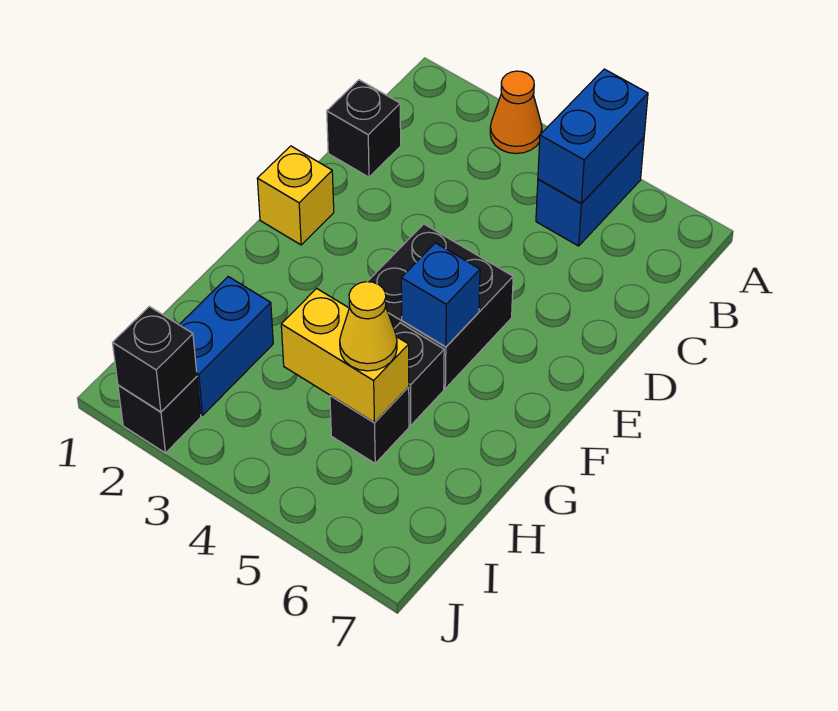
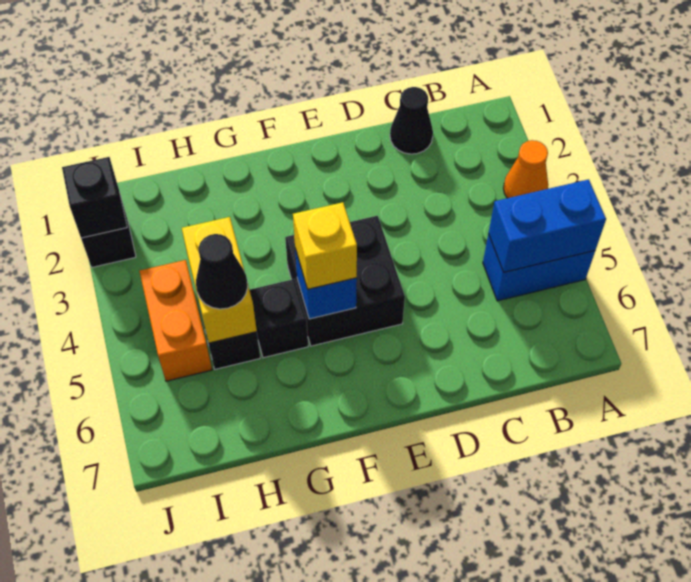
black brick C1 level 1 -> black cone C1 level 1
yellow brick E1 level 1 -> yellow brick F5 level 3
blue brick H2:I2 level 1 -> none
yellow cone H5 level 3 -> black cone H5 level 3
none -> orange brick I4:I5 level 1

